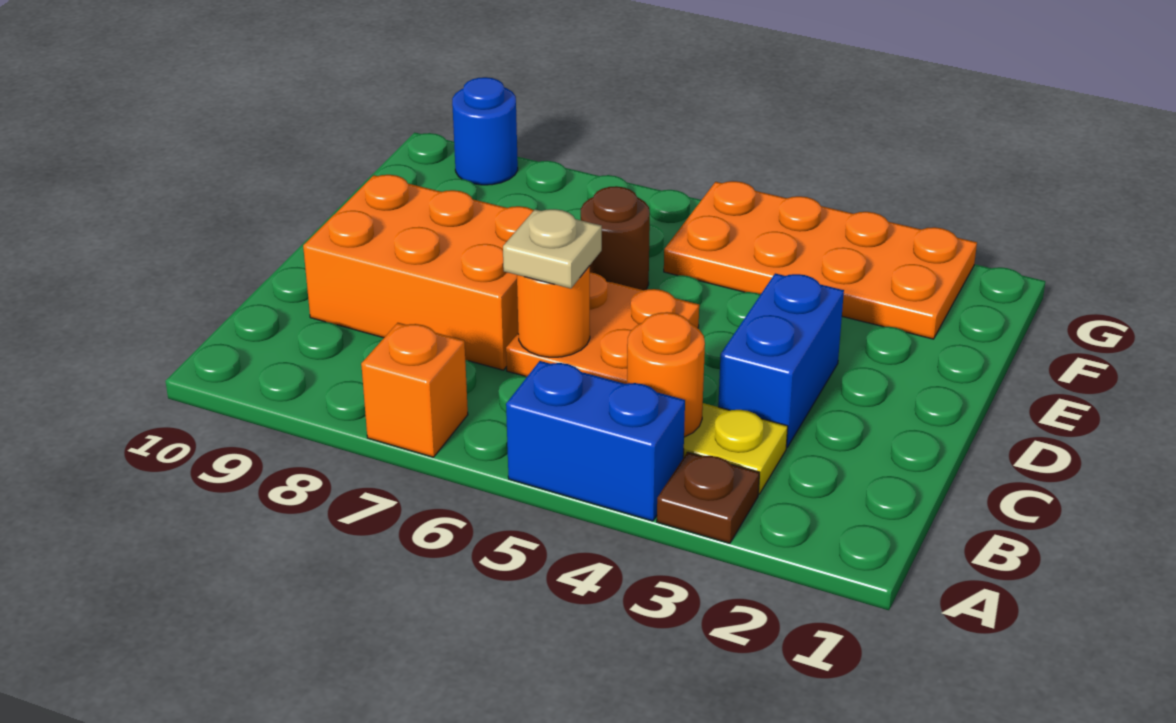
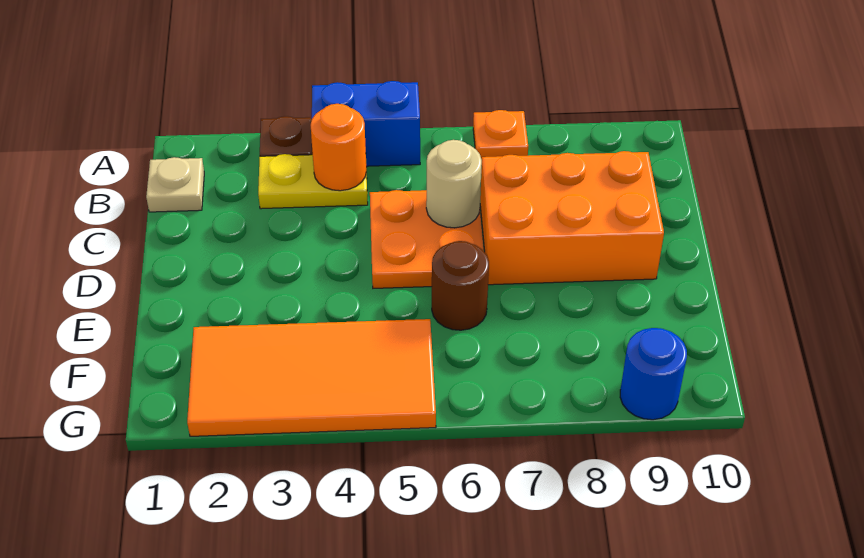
orange brick A7 level 1 -> orange plate A7 level 1
blue brick C3:D3 level 1 -> none
orange round brick C6 level 2 -> tan round brick C6 level 2
tan plate C6 level 3 -> tan plate B1 level 1
orange plate F2:G5 level 1 -> orange tile F2:G5 level 1

